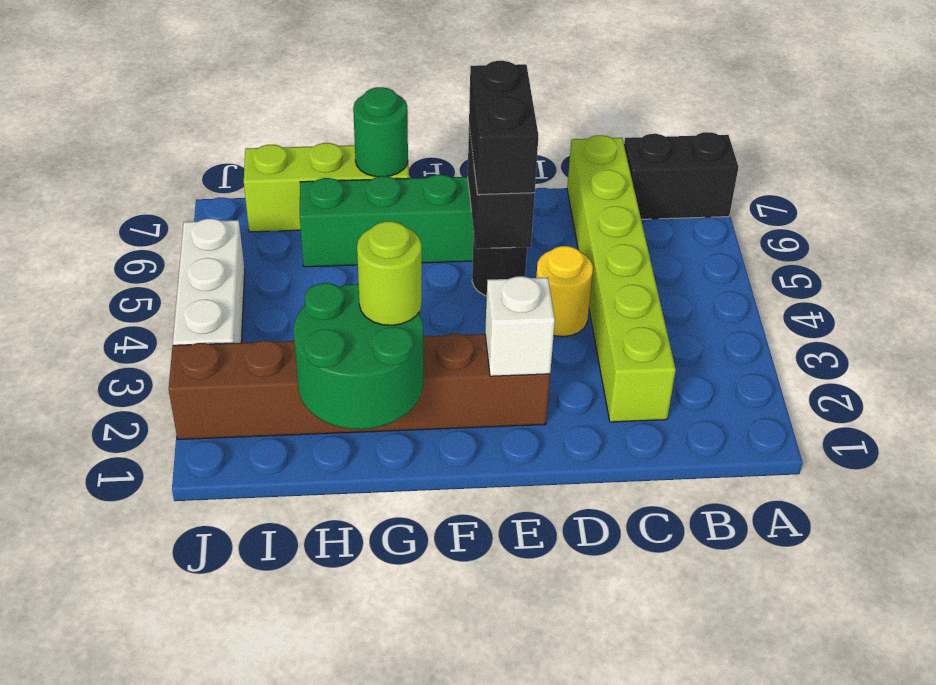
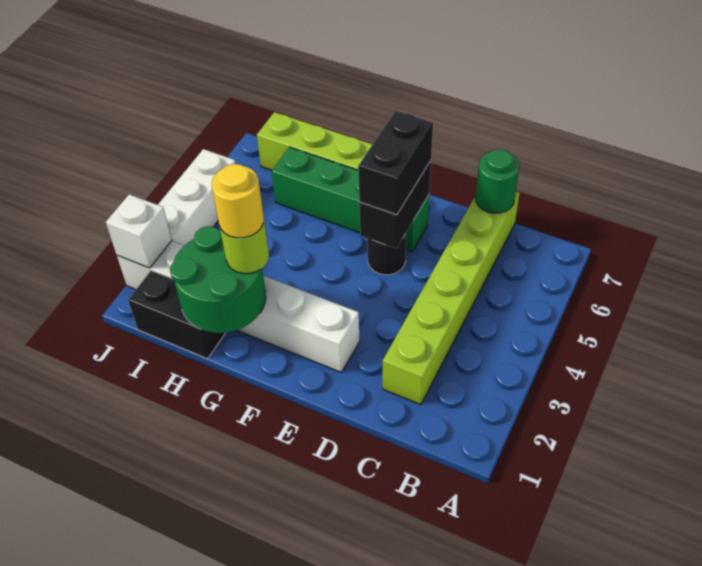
black brick A7:B7 level 1 -> black brick H1:I1 level 1
yellow round brick D4 level 1 -> yellow round brick G2 level 4
brown brick E2:J2 level 1 -> white brick E2:J2 level 1
white brick E2 level 2 -> white brick J2 level 2
green round brick G7 level 2 -> green round brick C7 level 2

